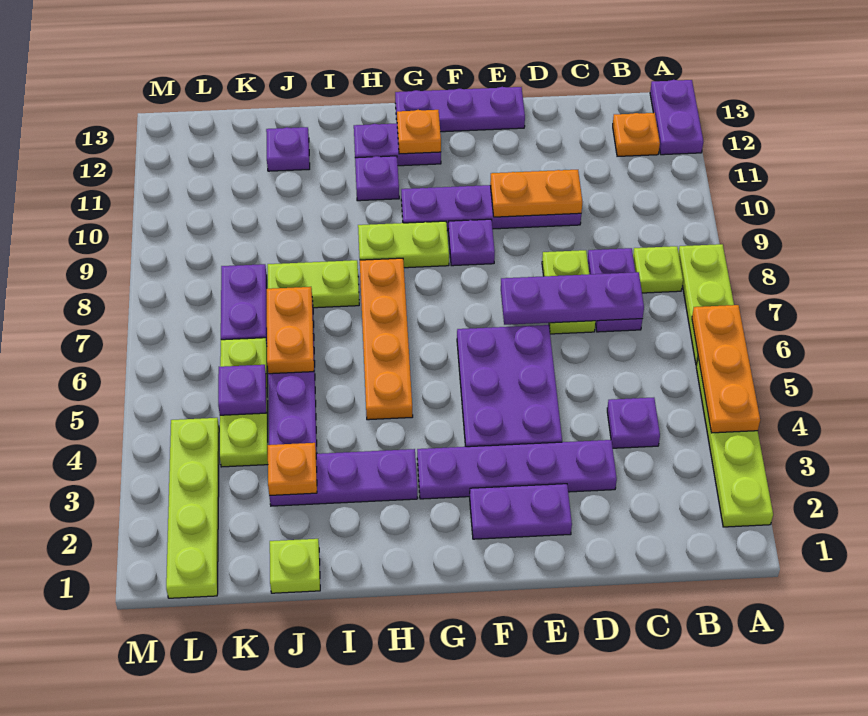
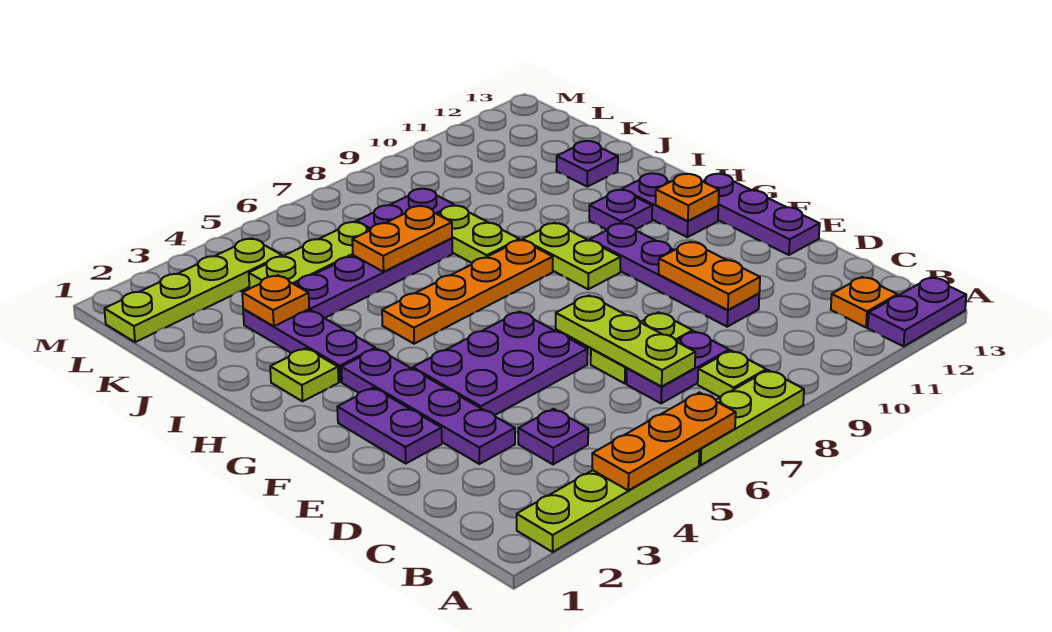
purple plate C7:E7 level 2 -> lime plate C7:E7 level 2
purple plate F9 level 1 -> none
lime plate J1 level 1 -> lime plate H2 level 1
purple plate K5 level 2 -> none

